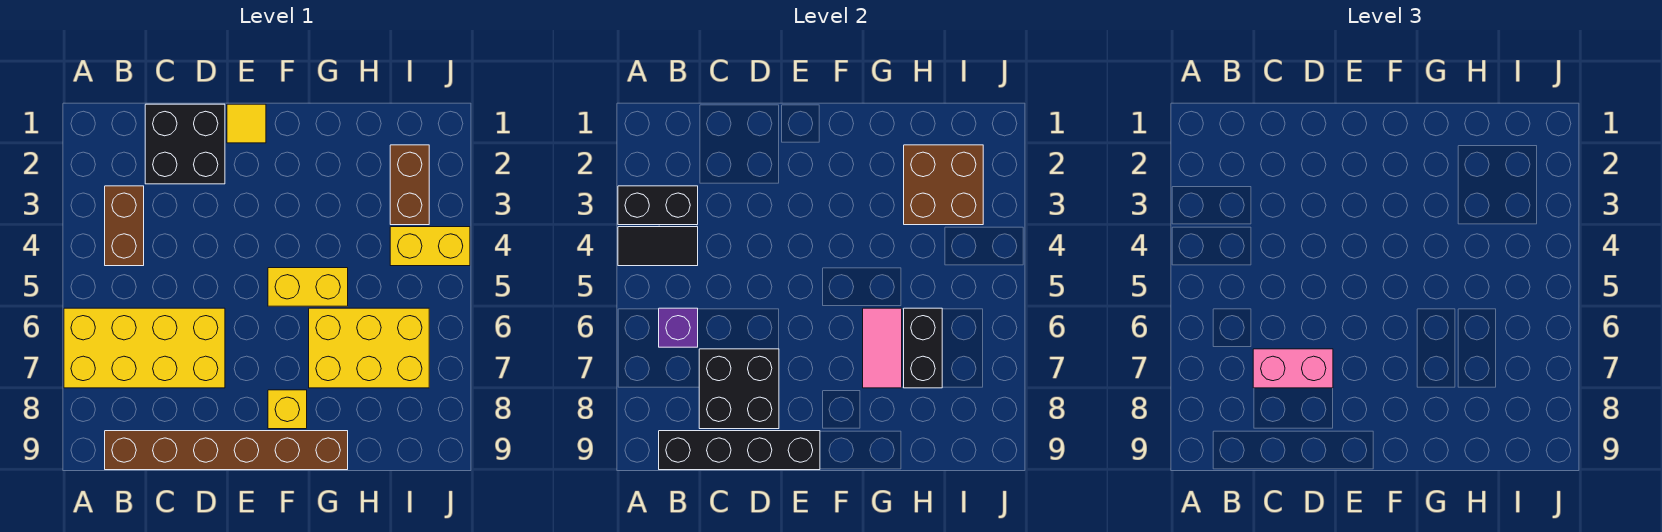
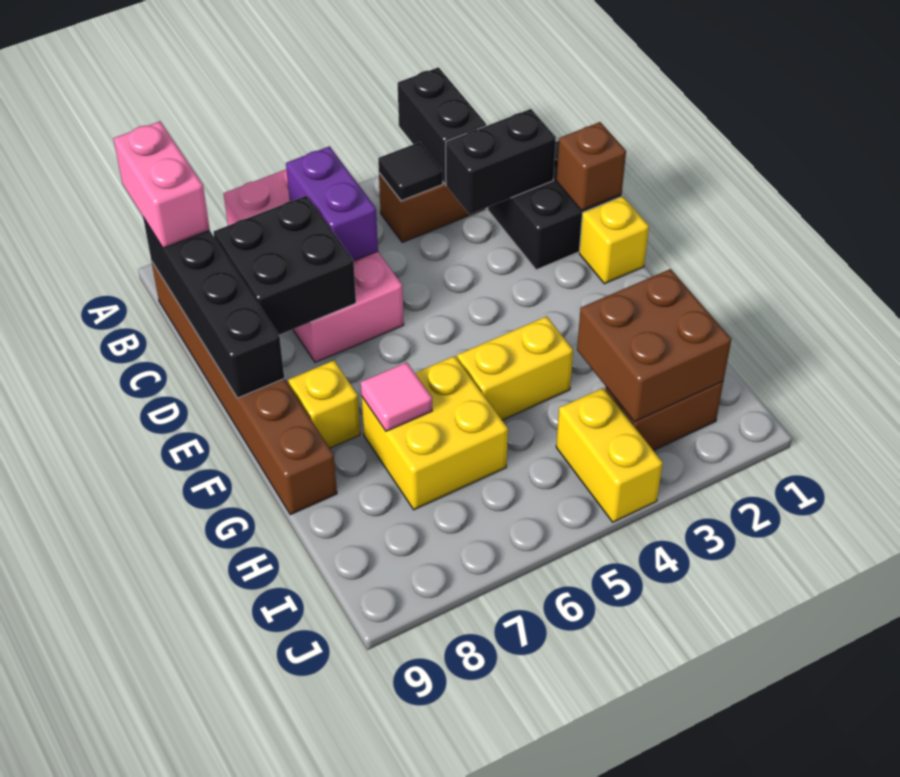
black tile A4:B4 level 2 -> black tile B4 level 2
yellow brick A6:D7 level 1 -> pink brick A6:D7 level 1
purple brick B6 level 2 -> purple brick B6:C6 level 2
pink brick C7:D7 level 3 -> pink brick A9:B9 level 3
none -> brown brick D1 level 2
yellow tile E1 level 1 -> yellow brick E1 level 1
yellow brick F5:G5 level 1 -> yellow brick G4:G5 level 1
yellow brick G6:I7 level 1 -> yellow brick G6:H7 level 1
pink tile G6:G7 level 2 -> pink tile G7 level 2
black brick H6:H7 level 2 -> black brick C2:C3 level 2

